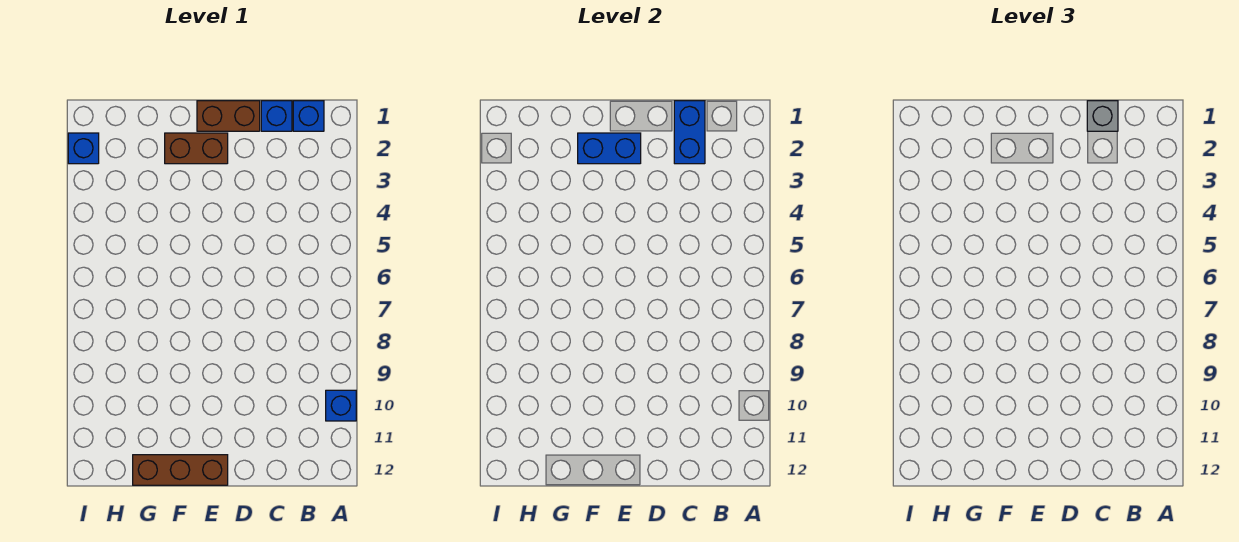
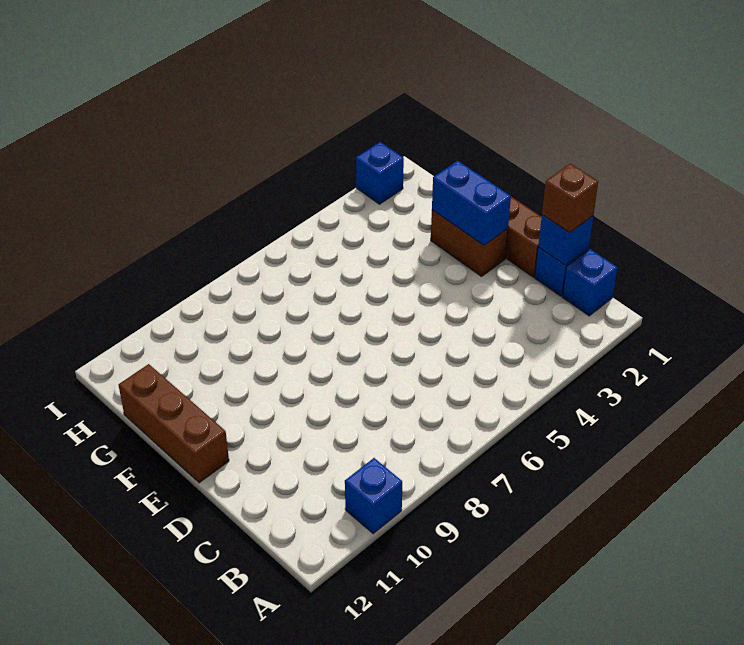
blue brick C1:C2 level 2 -> blue brick C1 level 2
grey brick C1 level 3 -> brown brick C1 level 3

